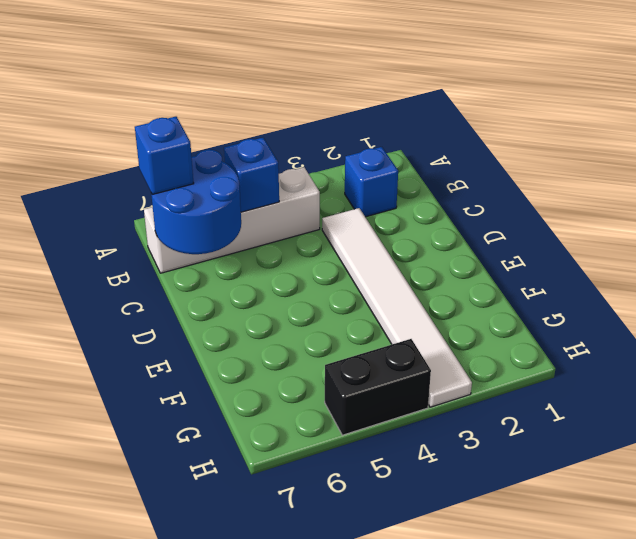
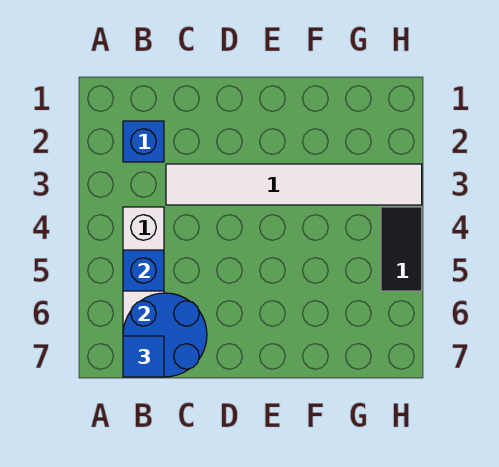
blue brick B7 level 3 -> blue tile B7 level 3
black brick H4:H5 level 1 -> black tile H4:H5 level 1

